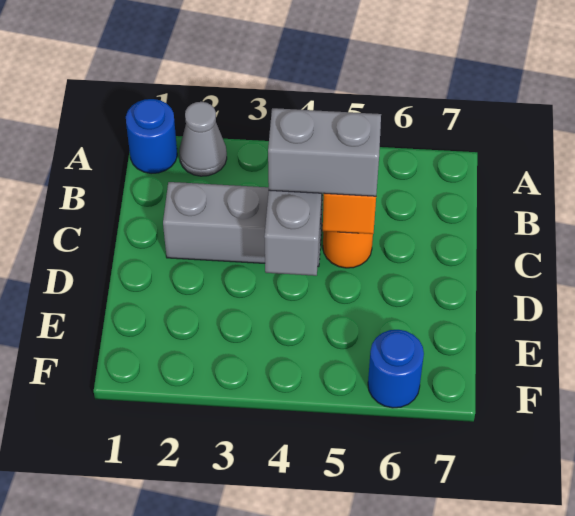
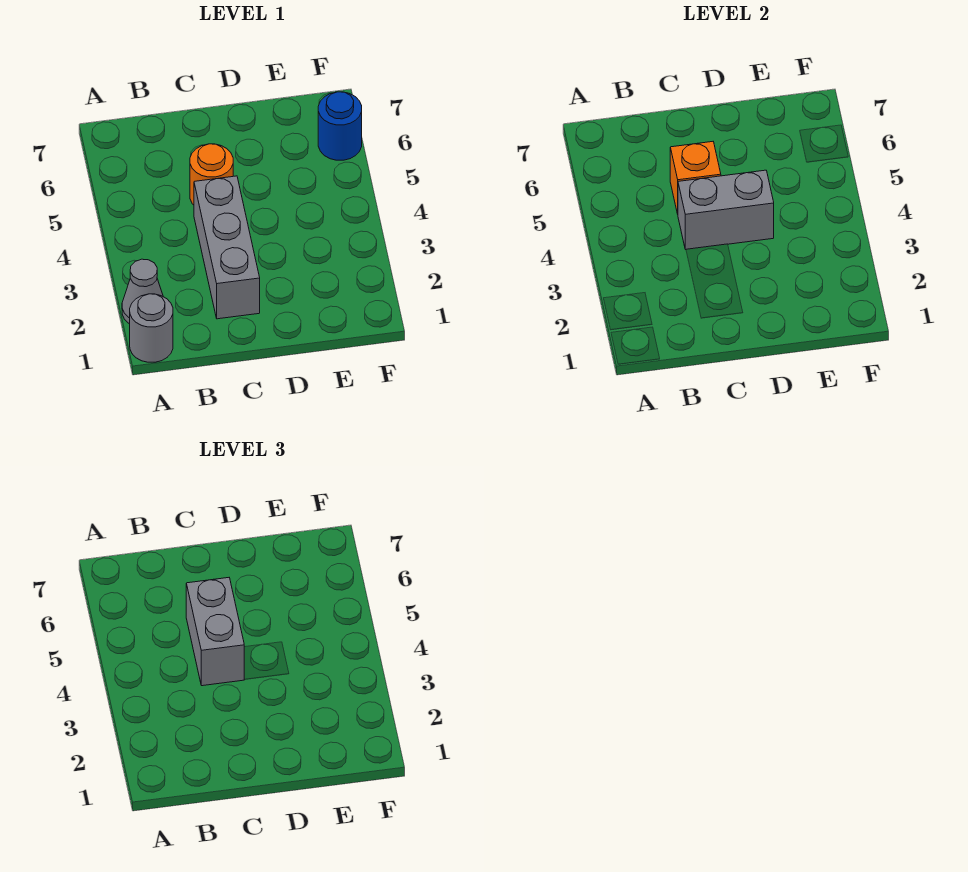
blue round brick A1 level 1 -> grey round brick A1 level 1

